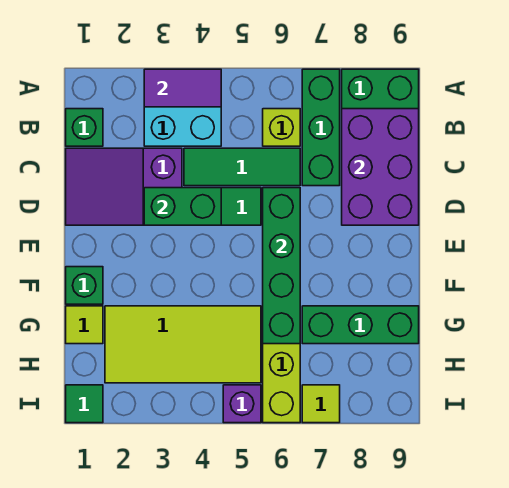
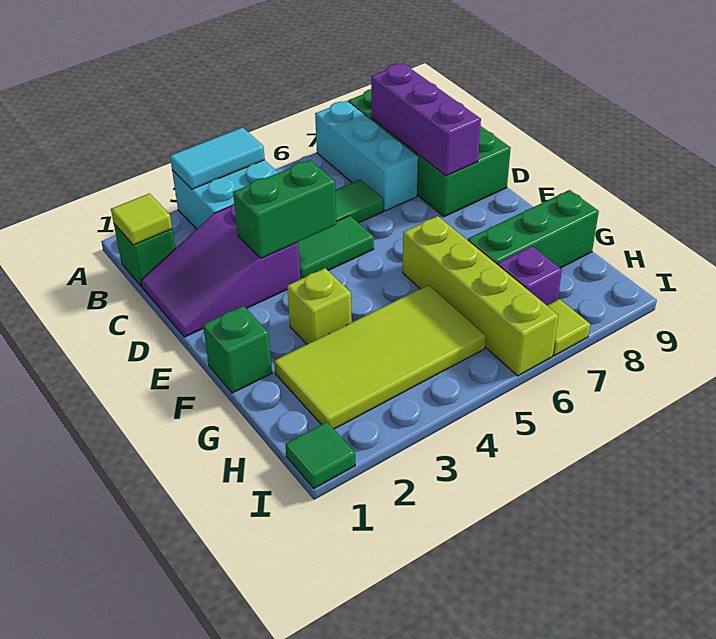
purple tile A3:A4 level 2 -> cyan tile A3:A4 level 2
green brick A7:C7 level 1 -> cyan brick A7:C7 level 1
lime brick B6 level 1 -> lime brick F3 level 1
purple brick B8:D9 level 2 -> purple brick B8:D8 level 2
green brick D6:G6 level 2 -> none
lime tile G1 level 1 -> lime tile B1 level 2
purple brick I5 level 1 -> purple brick H7 level 1

